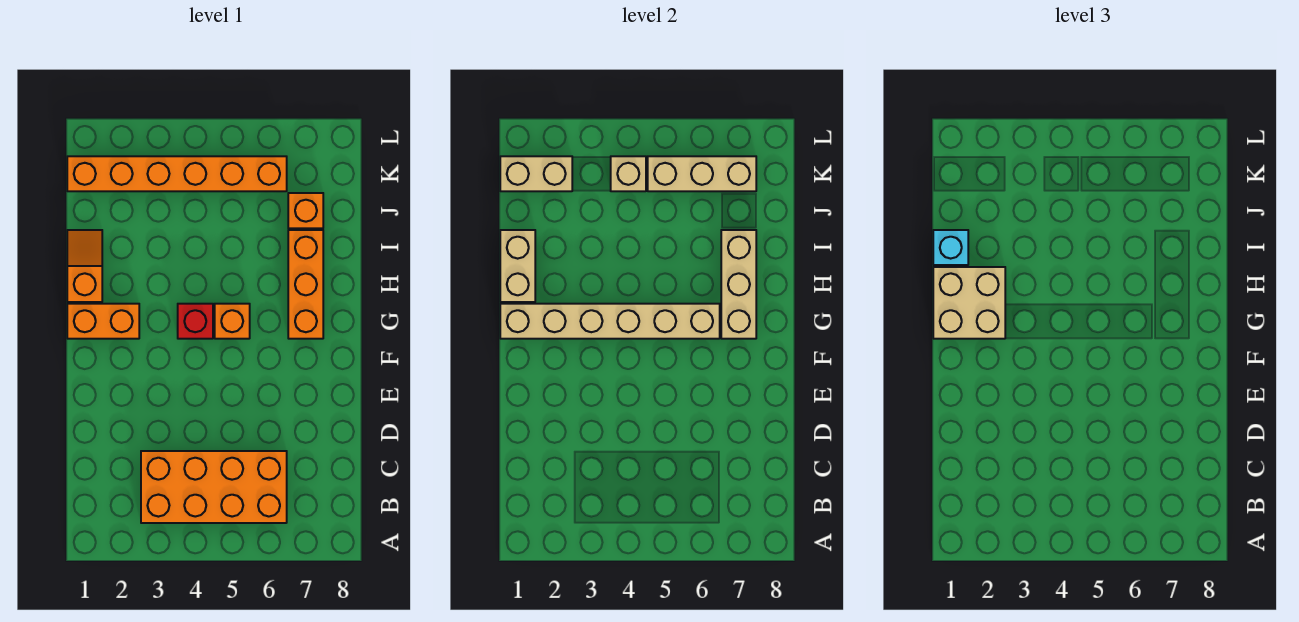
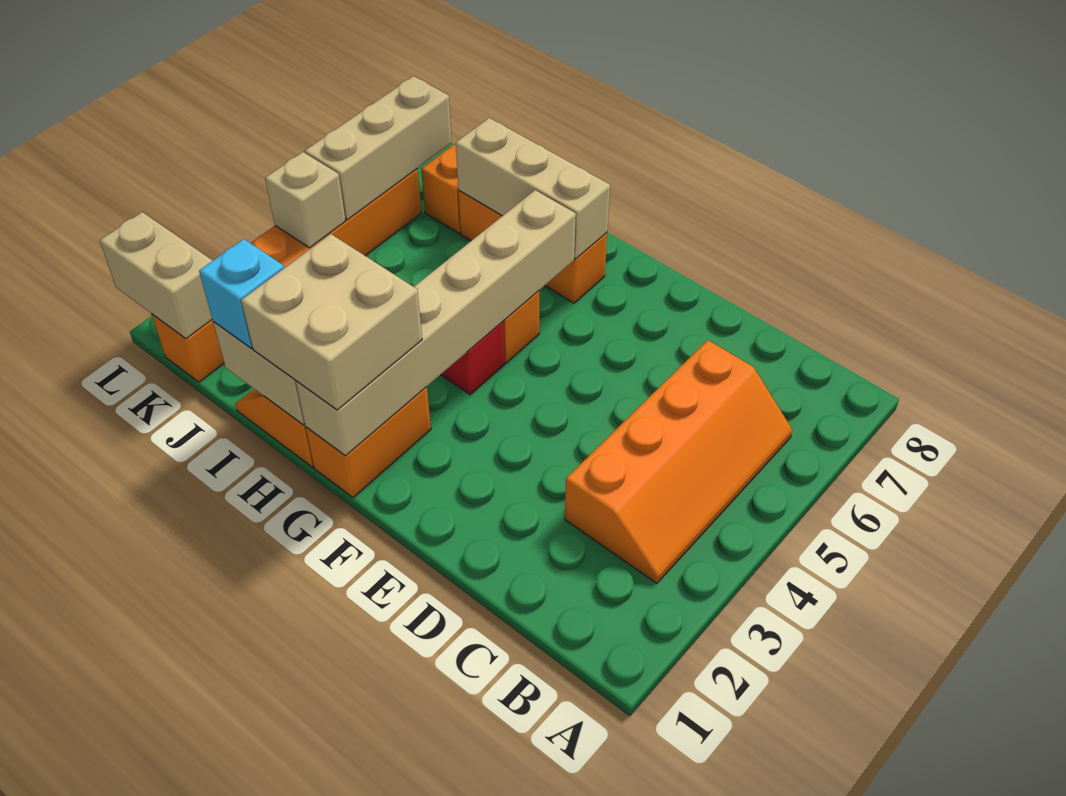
orange brick B3:C6 level 1 -> orange slope B3:C6 level 1 top C
tan brick K1:K2 level 2 -> tan brick K1:L1 level 2

